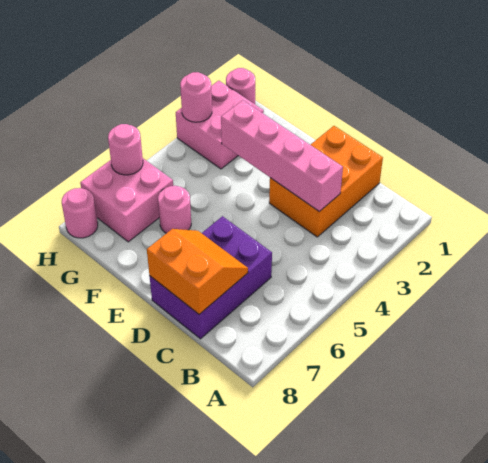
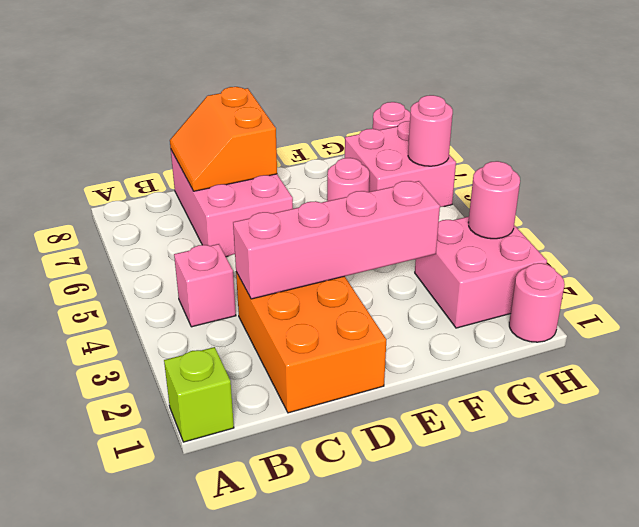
none -> lime brick A1 level 1
none -> pink brick B4 level 1
purple brick C6:D8 level 1 -> pink brick C6:D8 level 1
orange slope C7:D8 level 2 top 8 -> orange slope C7:D8 level 2 top D

